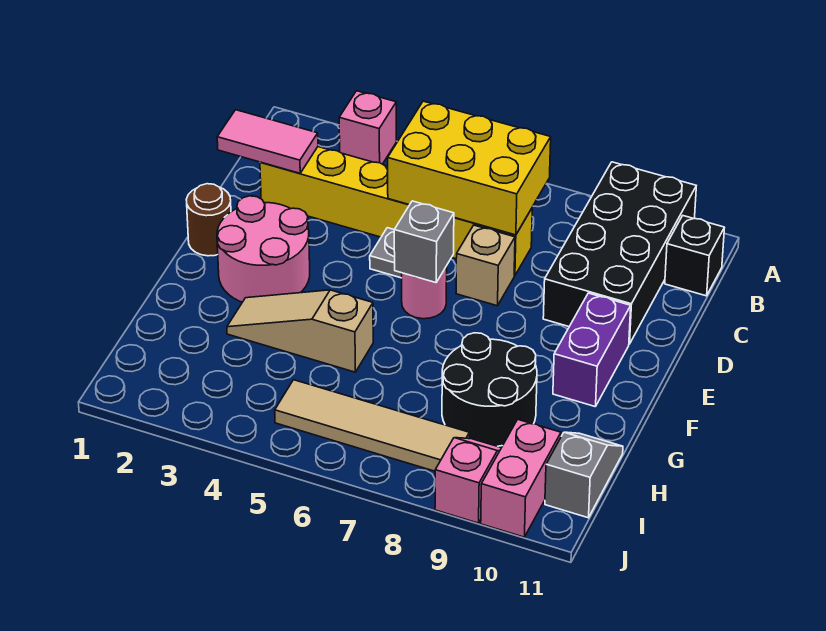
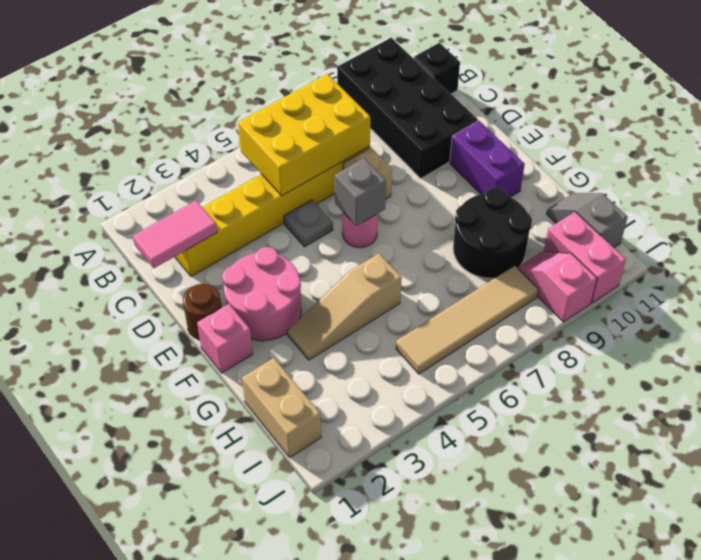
pink brick A3 level 1 -> pink brick F1 level 1
none -> tan brick H1:I1 level 1

